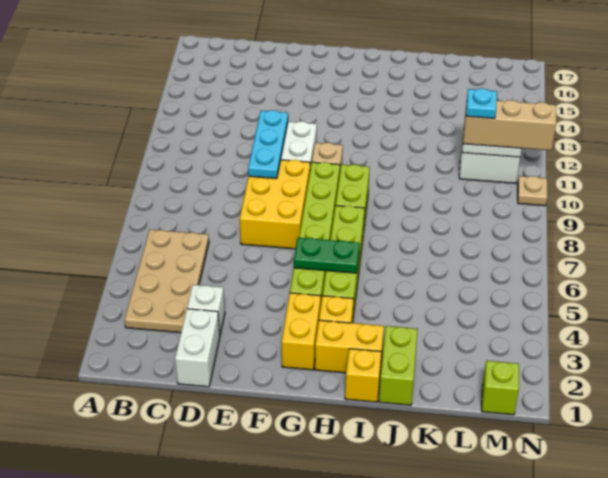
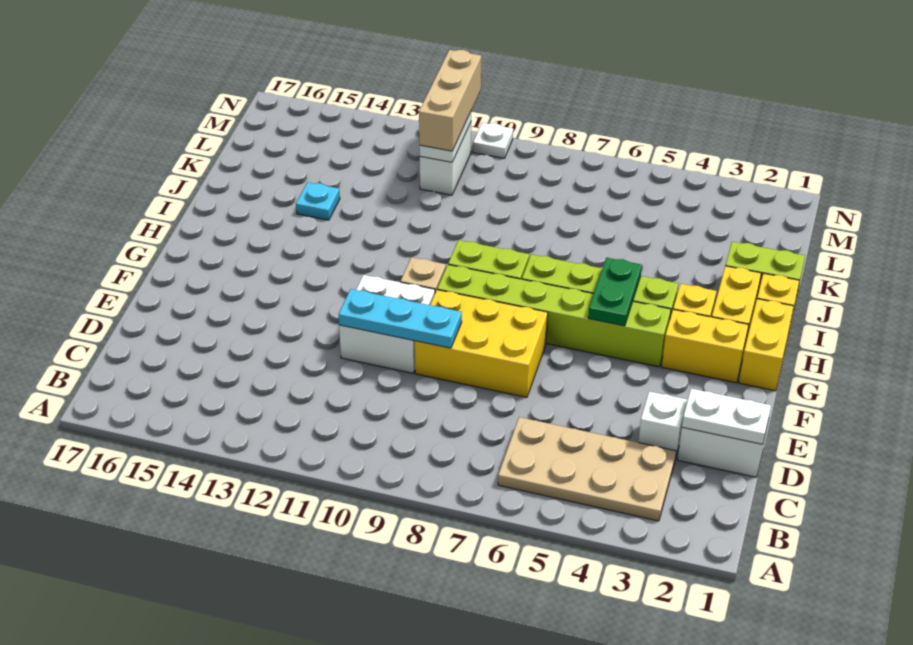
none -> white plate D1:D2 level 2
none -> yellow brick G1:H1 level 1
cyan plate L11 level 4 -> cyan plate J14 level 1
lime brick M1 level 1 -> none
tan plate N10 level 1 -> white plate N10 level 1

